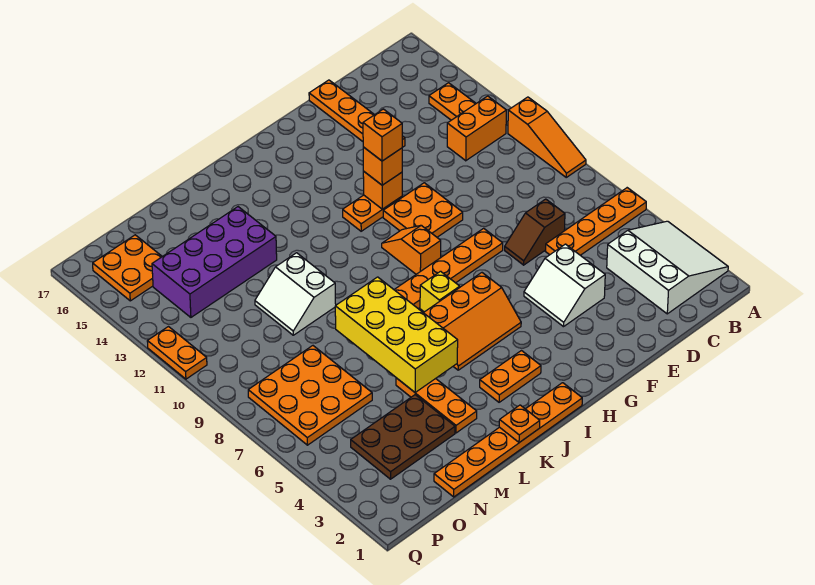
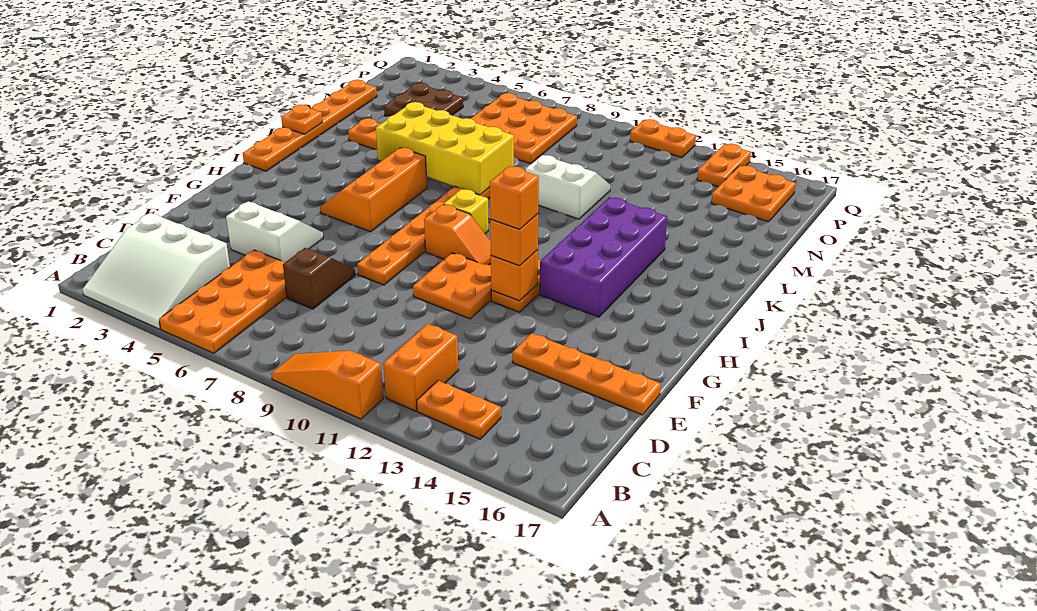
orange plate A6:D6 level 1 -> orange plate A5:D6 level 1
orange plate I3:J3 level 1 -> orange plate P14:Q14 level 1
yellow brick I7 level 1 -> yellow brick I9 level 1
purple brick L13:O14 level 1 -> purple brick H13:K14 level 1
brown plate M3:O4 level 1 -> brown plate N3:O4 level 1

